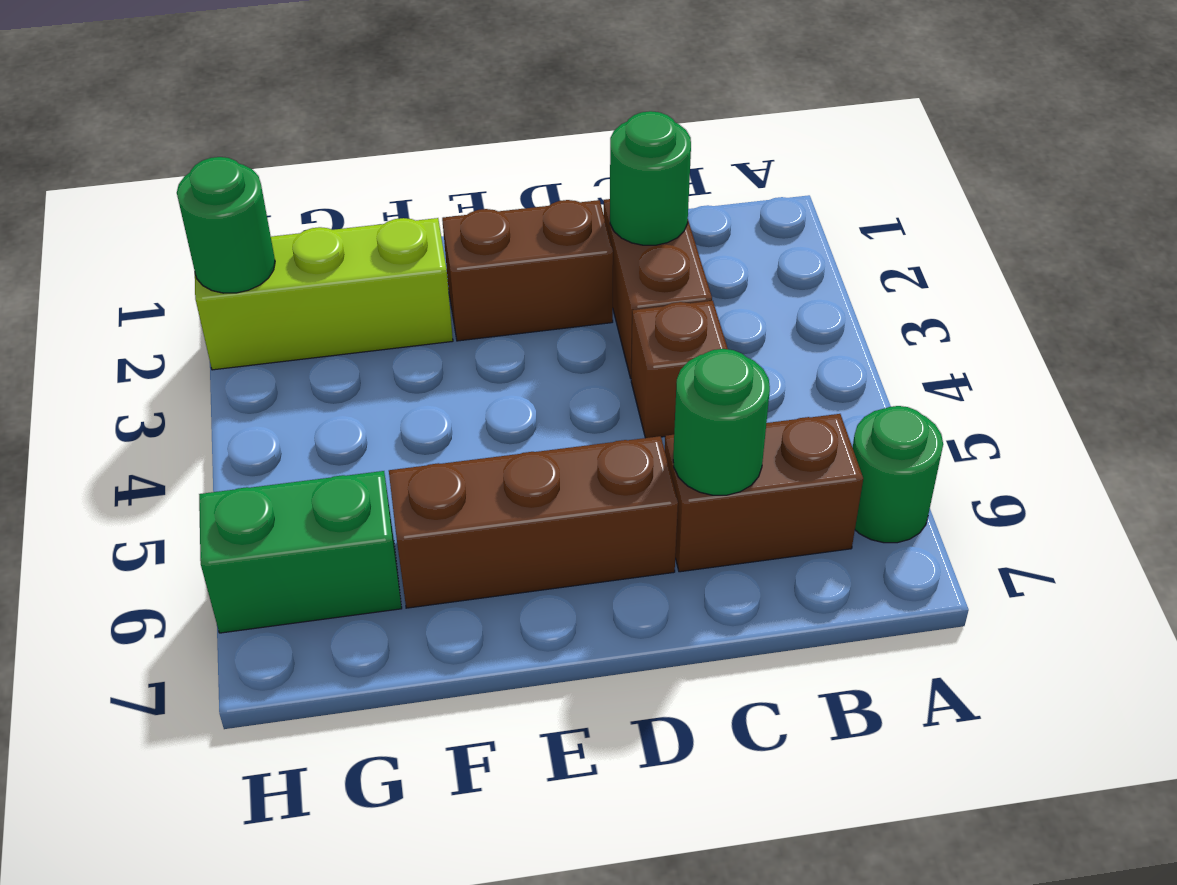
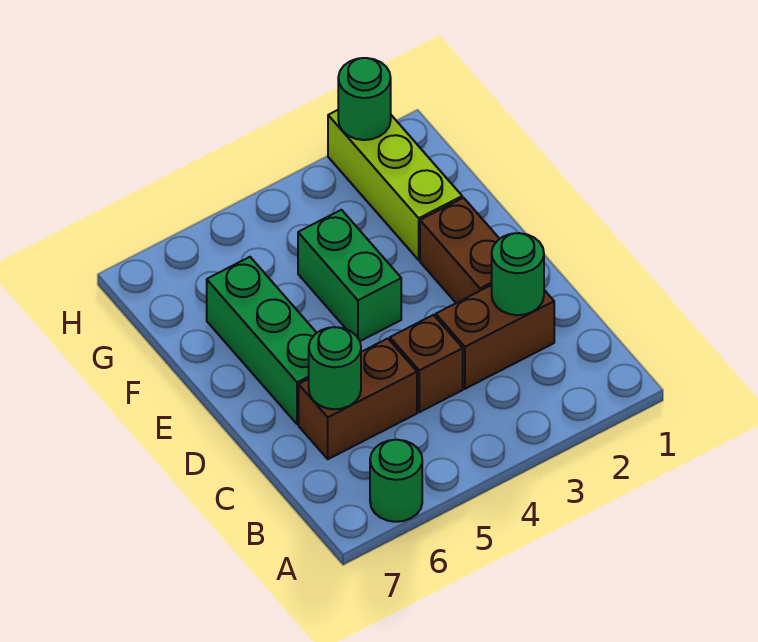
brown brick B6:C6 level 1 -> brown brick C5:C6 level 1
brown brick D6:F6 level 1 -> green brick D6:F6 level 1
green brick G6:H6 level 1 -> green brick E4:F4 level 1

